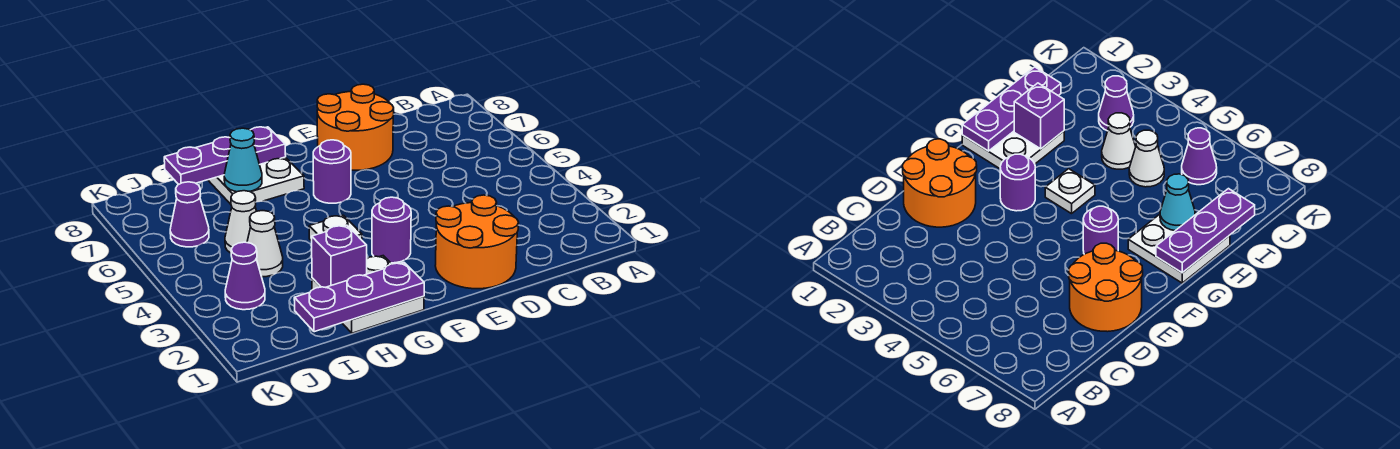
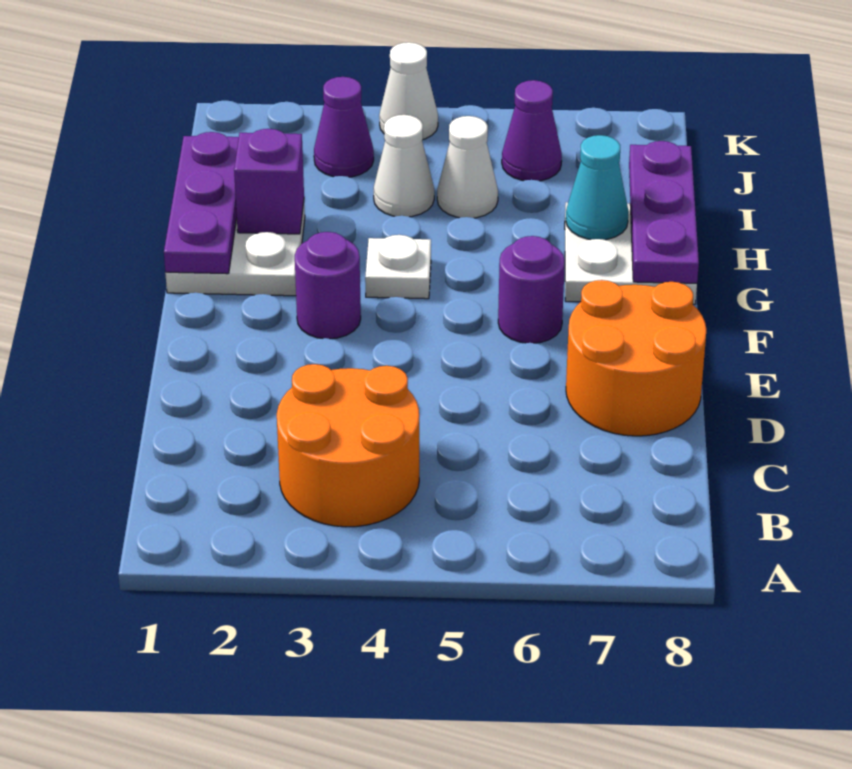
orange round brick D1:E2 level 1 -> orange round brick B3:C4 level 1
none -> white cone K4 level 1

